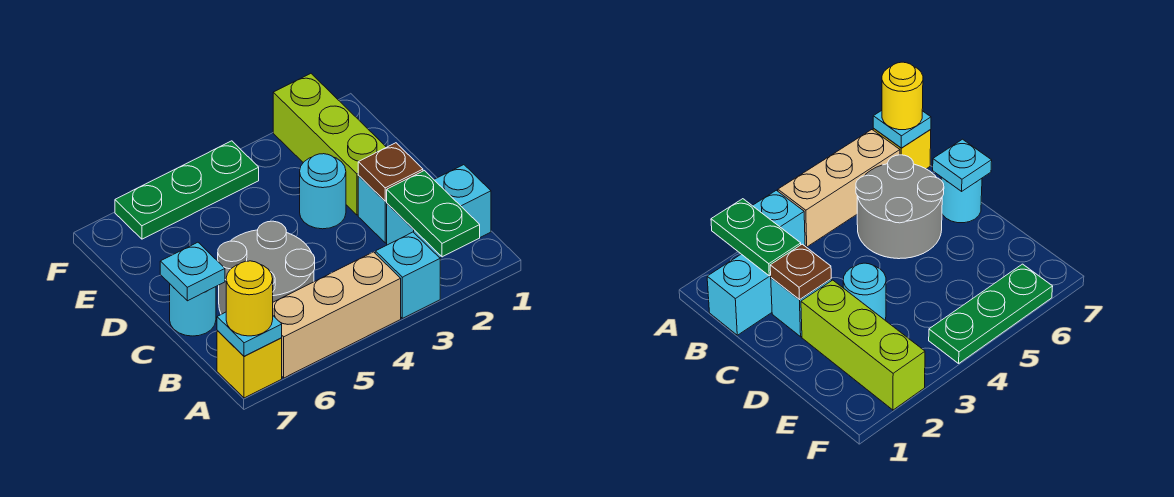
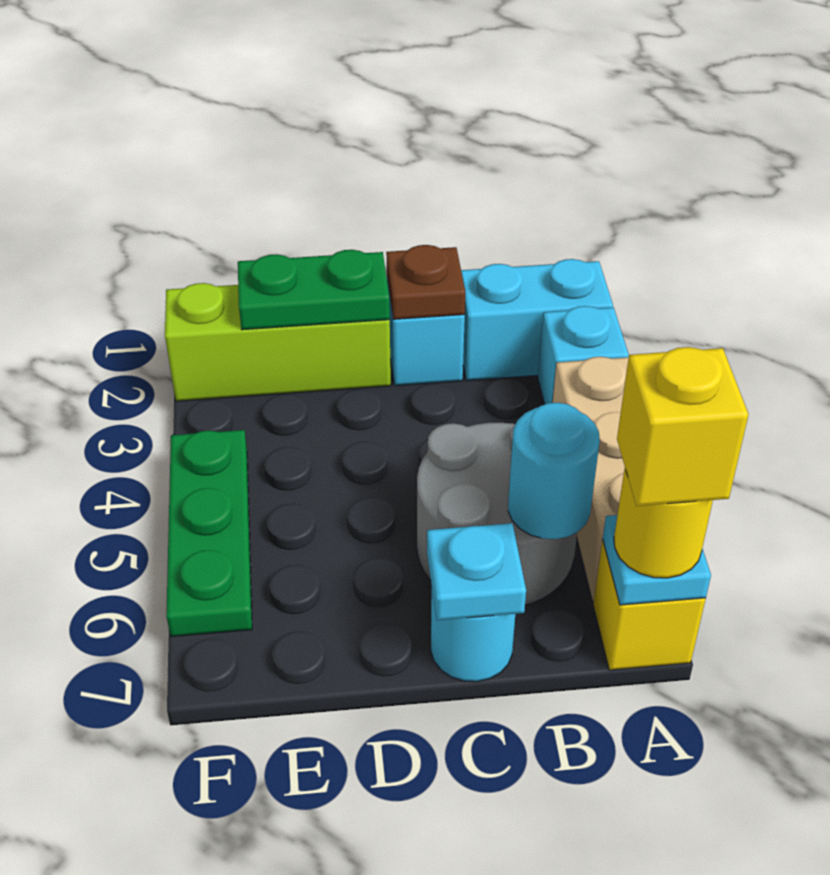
green plate A2:B2 level 2 -> green plate D2:E2 level 2
none -> yellow brick A7 level 4
cyan brick B1:B2 level 1 -> cyan brick A2:B2 level 1
cyan round brick D3 level 1 -> cyan round brick B6 level 2

